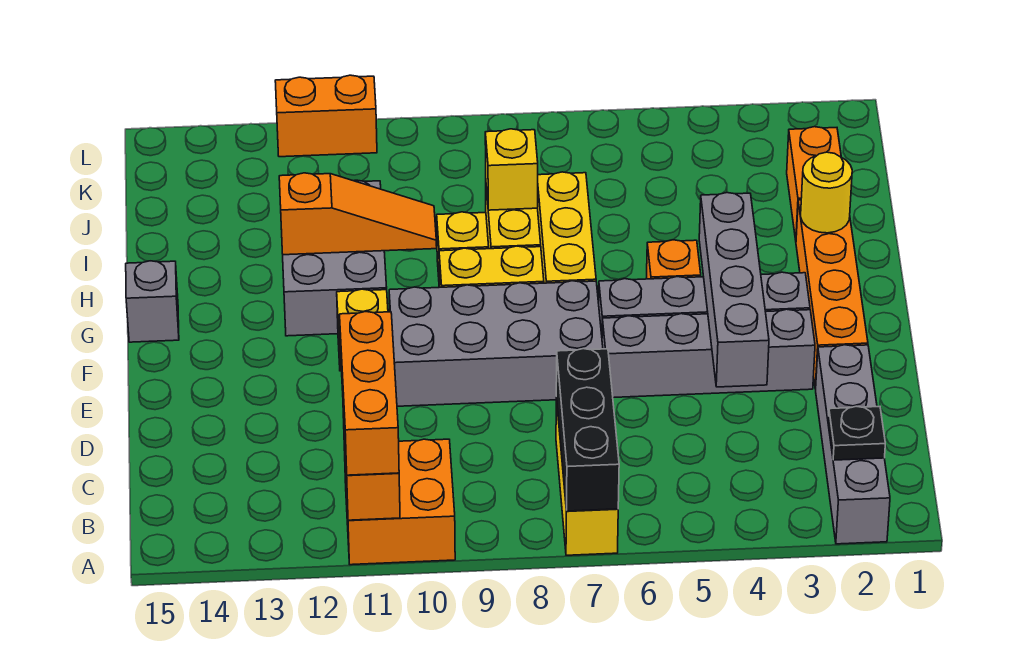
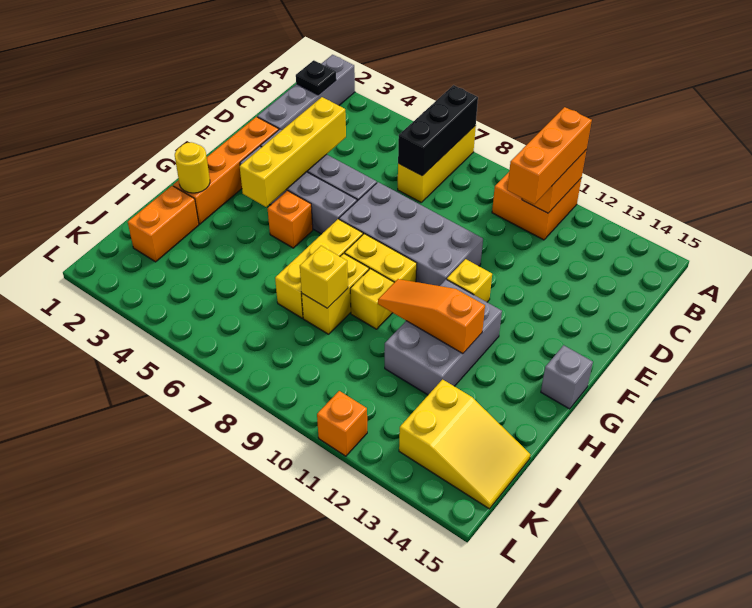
grey brick D4:G4 level 2 -> yellow brick D4:G4 level 2
none -> yellow slope J13:K15 level 1 top 13
orange brick L11:L12 level 1 -> orange brick L11 level 1

